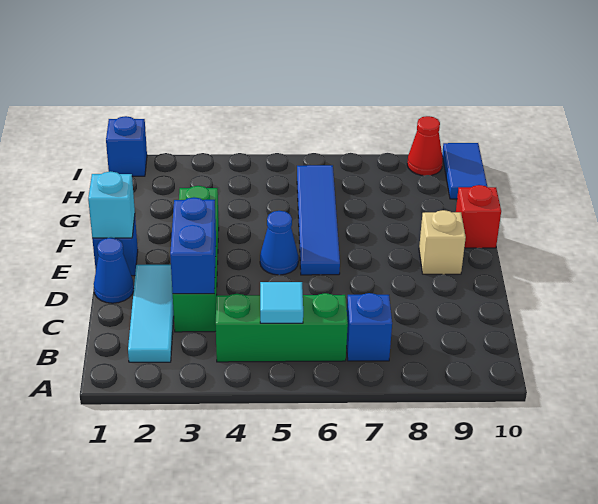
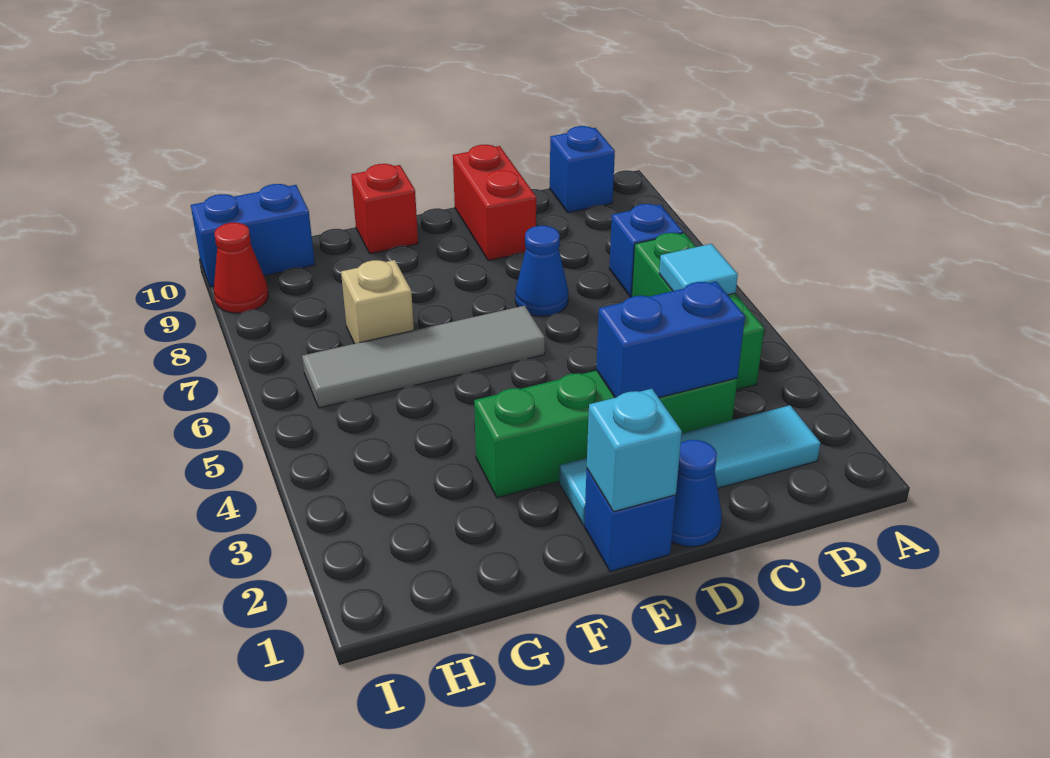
cyan tile B2:D2 level 1 -> cyan tile B2:E2 level 1
none -> red brick D9:D10 level 1
blue cone E5 level 1 -> blue cone D7 level 1
blue tile E6:H6 level 1 -> grey tile E6:H6 level 1
tan brick E9 level 1 -> tan brick G7 level 1
blue tile H10:I10 level 1 -> blue brick H10:I10 level 1
blue brick I1 level 1 -> blue brick B10 level 1

